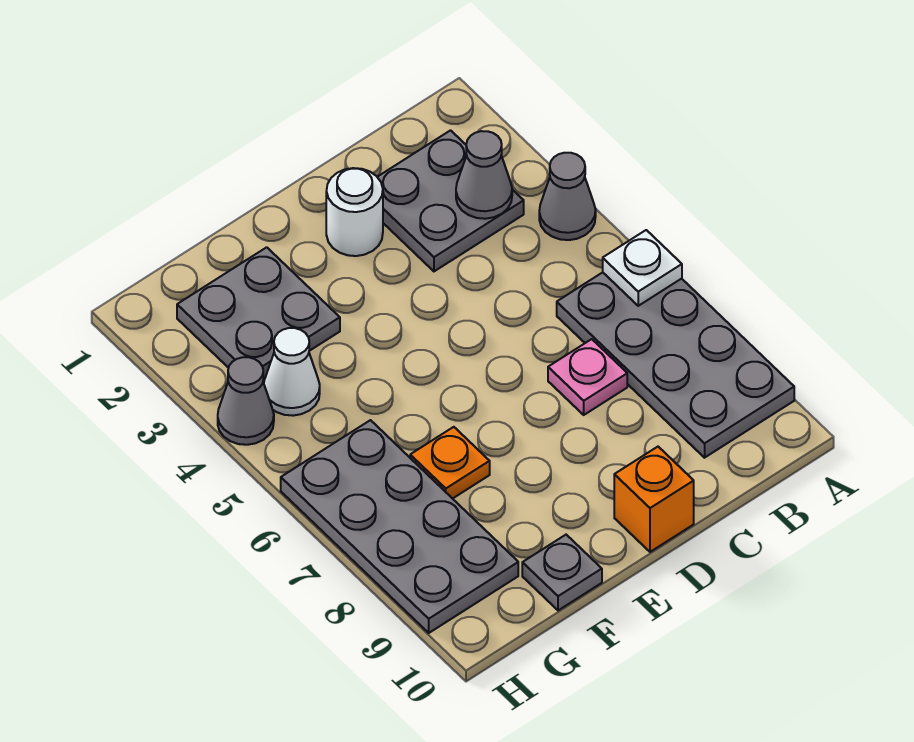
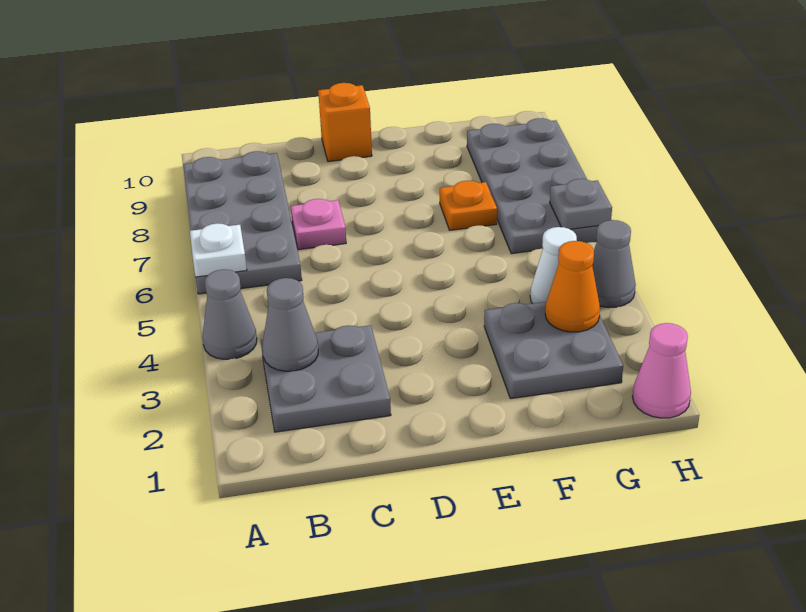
white round brick D2 level 1 -> none
grey plate F10 level 1 -> grey plate H6 level 2
none -> orange cone G3 level 2
none -> pink cone H1 level 1

